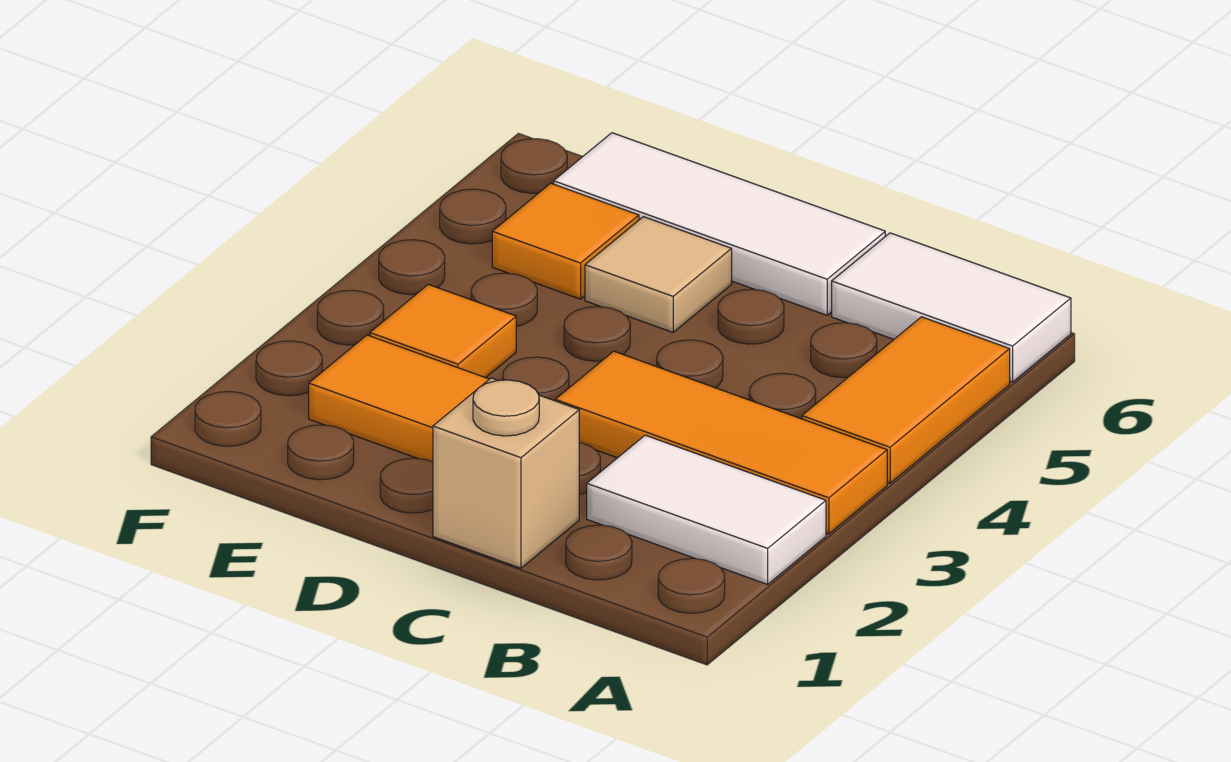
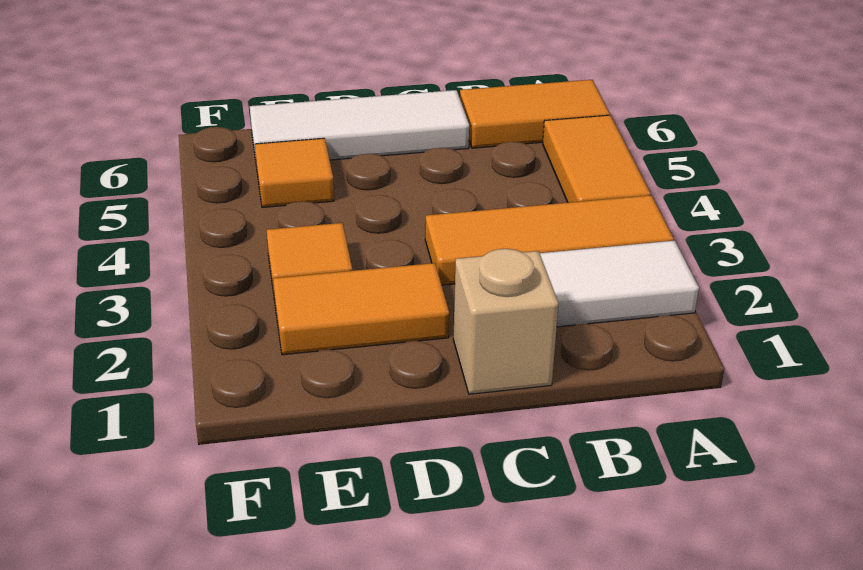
white tile A6:B6 level 1 -> orange tile A6:B6 level 1
tan tile D5 level 1 -> none

